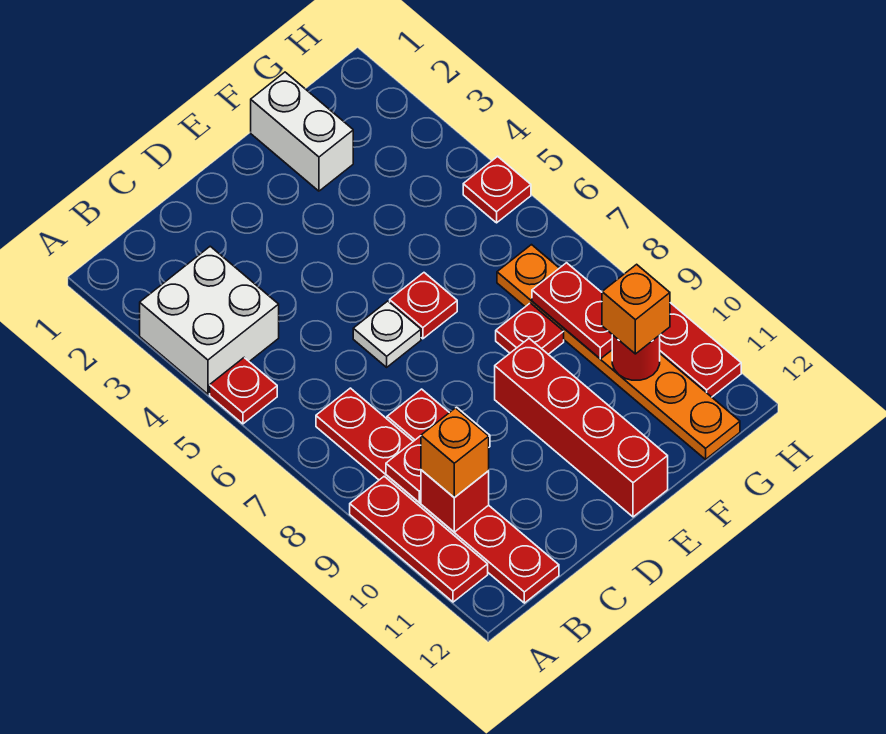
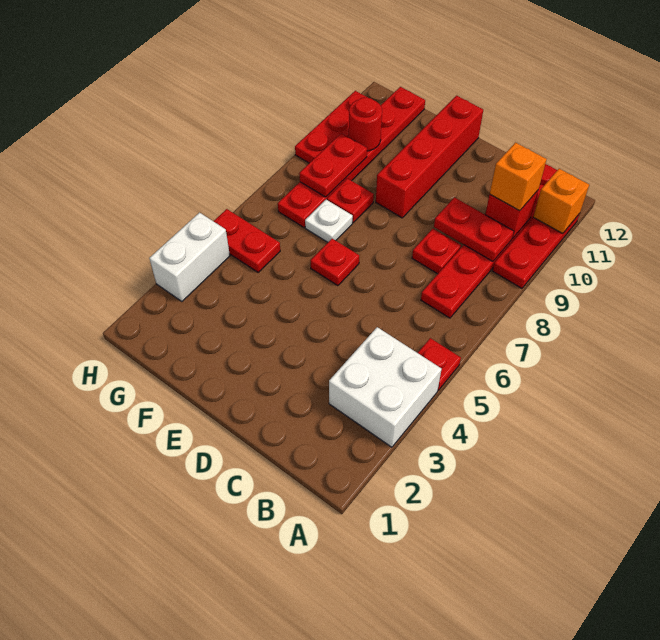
white plate D6 level 1 -> white plate F7 level 1
white brick F1:F2 level 1 -> white brick H3:H4 level 1
orange plate G7:G12 level 1 -> red plate G7:G12 level 1
orange brick G10 level 3 -> orange brick A11 level 2
red plate H5 level 1 -> red plate G5:H5 level 1

